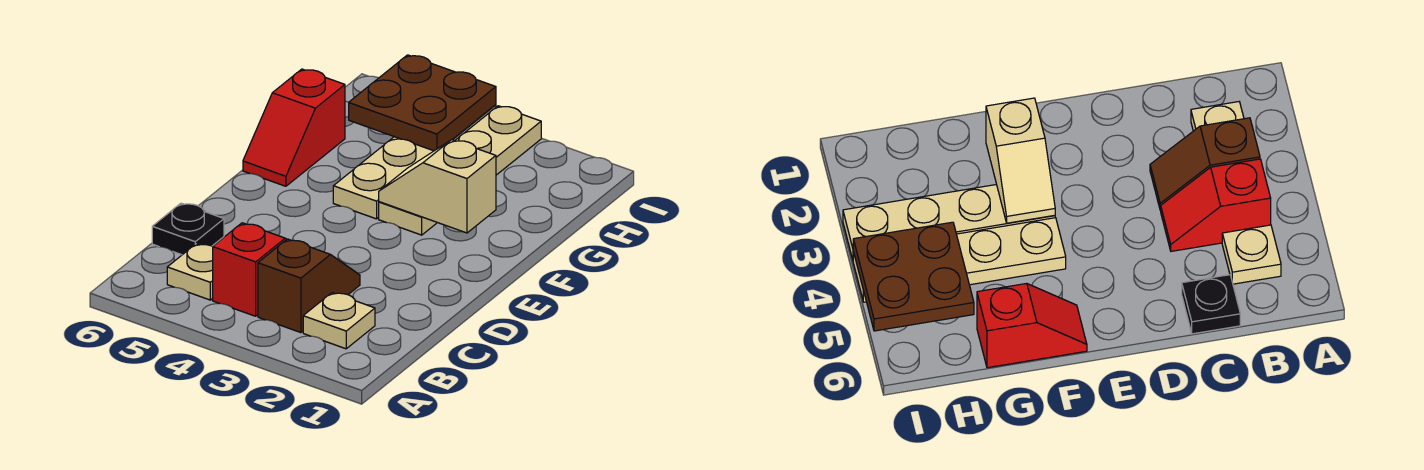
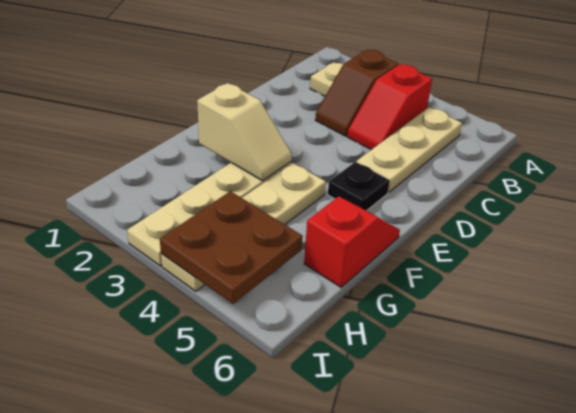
tan plate B5 level 1 -> tan plate B5:D5 level 1
black plate C6 level 1 -> black plate E5 level 1

